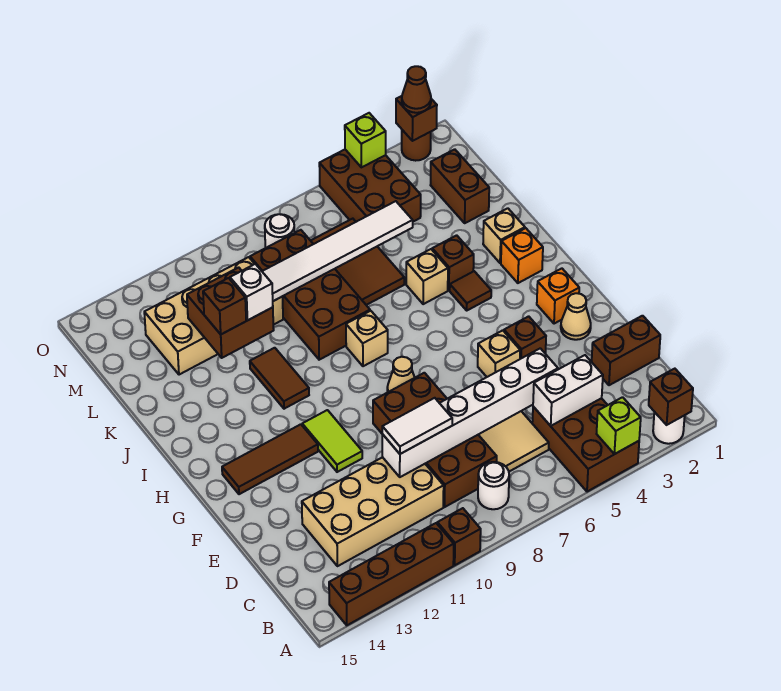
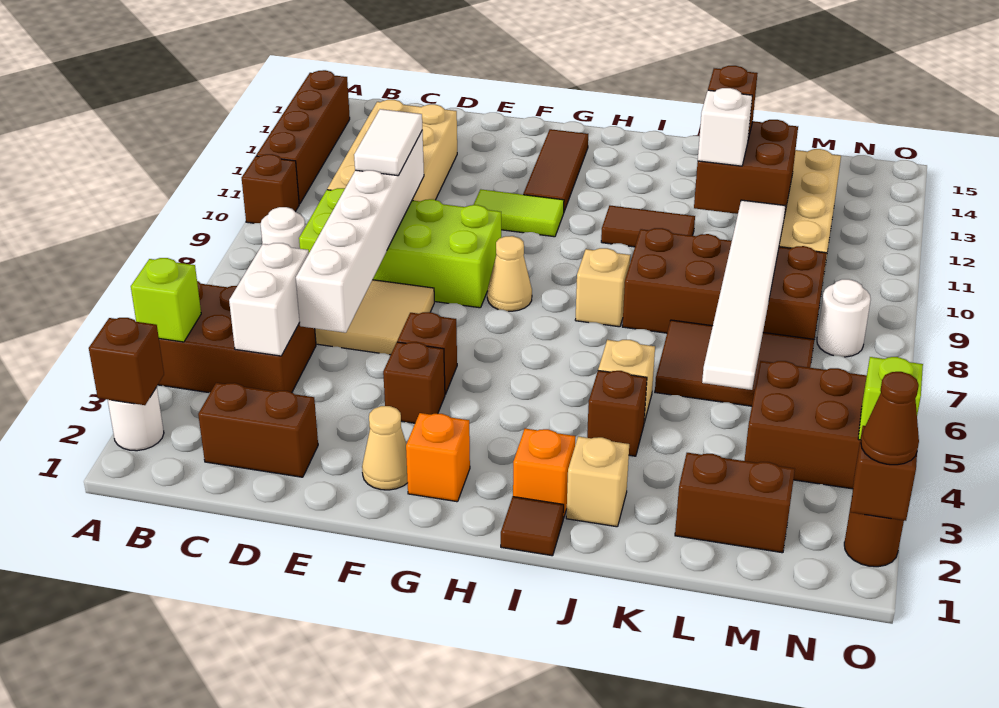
brown brick C8:F9 level 1 -> lime brick C8:F9 level 1
brown brick D1:D2 level 1 -> brown brick C2:D2 level 1
tan brick F5 level 1 -> brown brick F5 level 1
brown tile I4 level 1 -> brown tile I1 level 1

